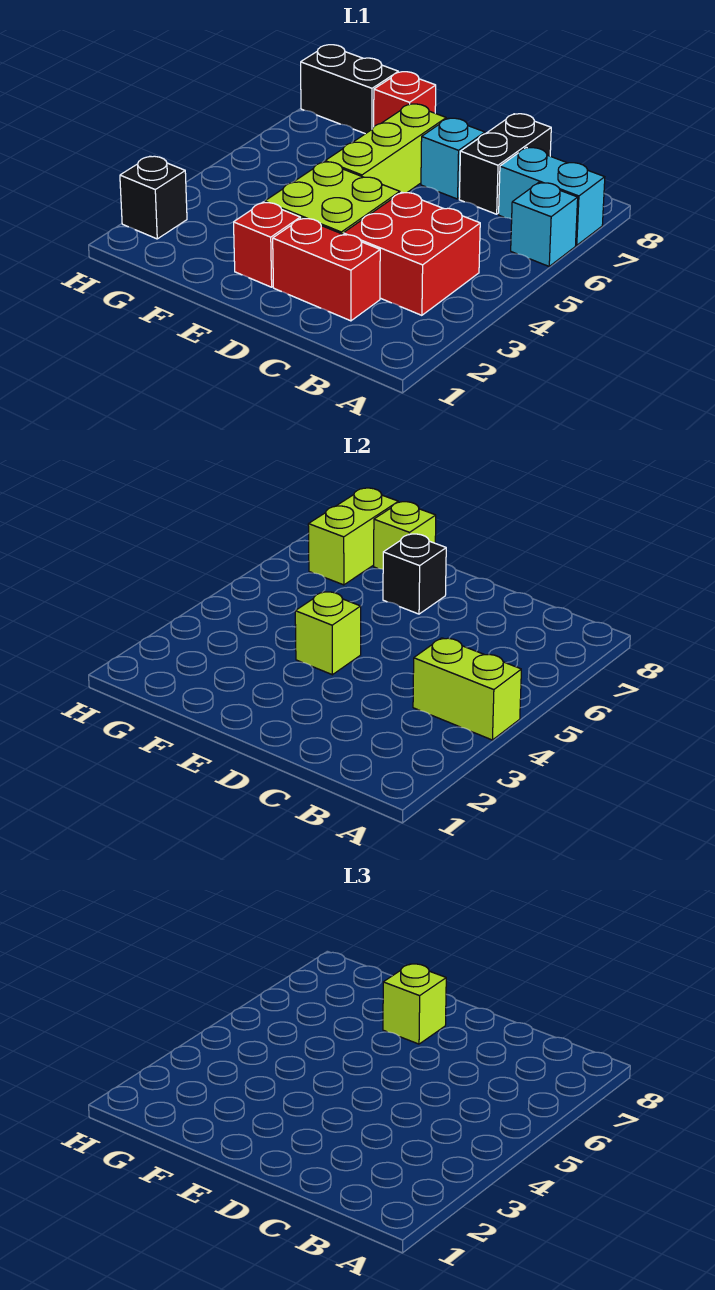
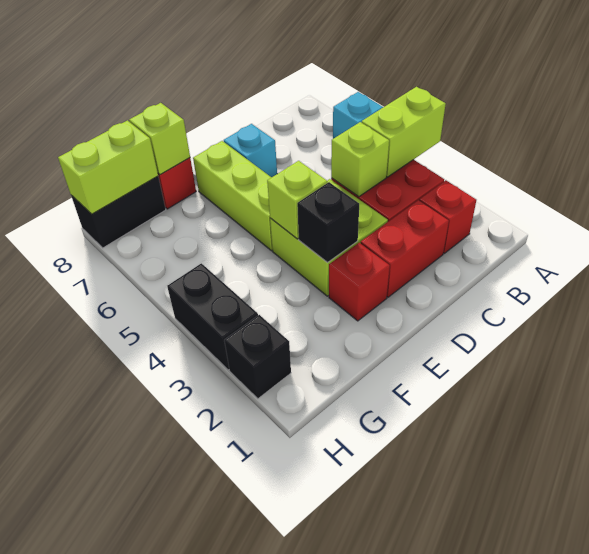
cyan brick A7:B7 level 1 -> none
none -> red brick B2 level 1
black brick C7:C8 level 1 -> black brick H3:H4 level 1
black brick E7 level 2 -> black brick E3 level 2
lime brick E7 level 3 -> lime brick C4 level 2
lime brick G7:G8 level 2 -> lime brick G8:H8 level 2

